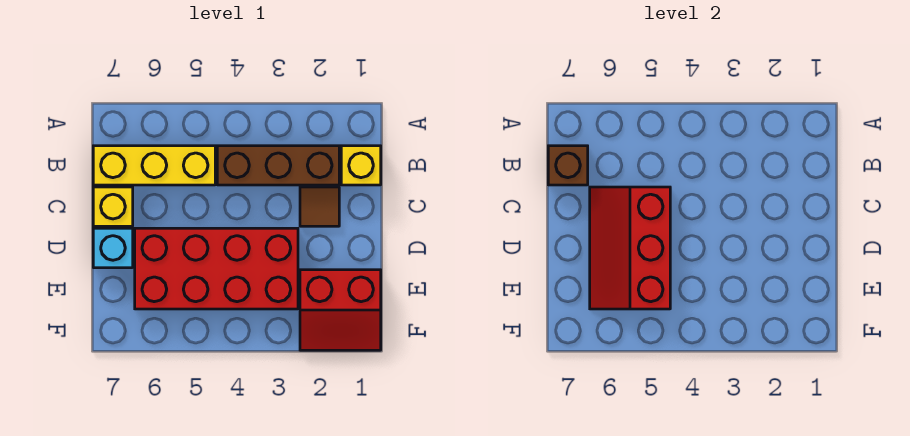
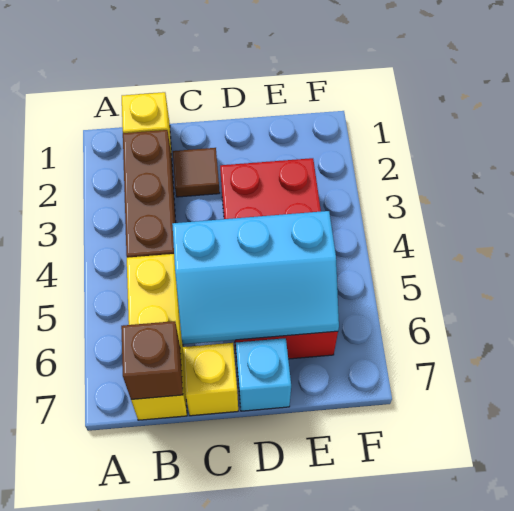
red slope C5:E6 level 2 top 5 -> cyan slope C5:E6 level 2 top 5
red slope E1:F2 level 1 top E -> none

